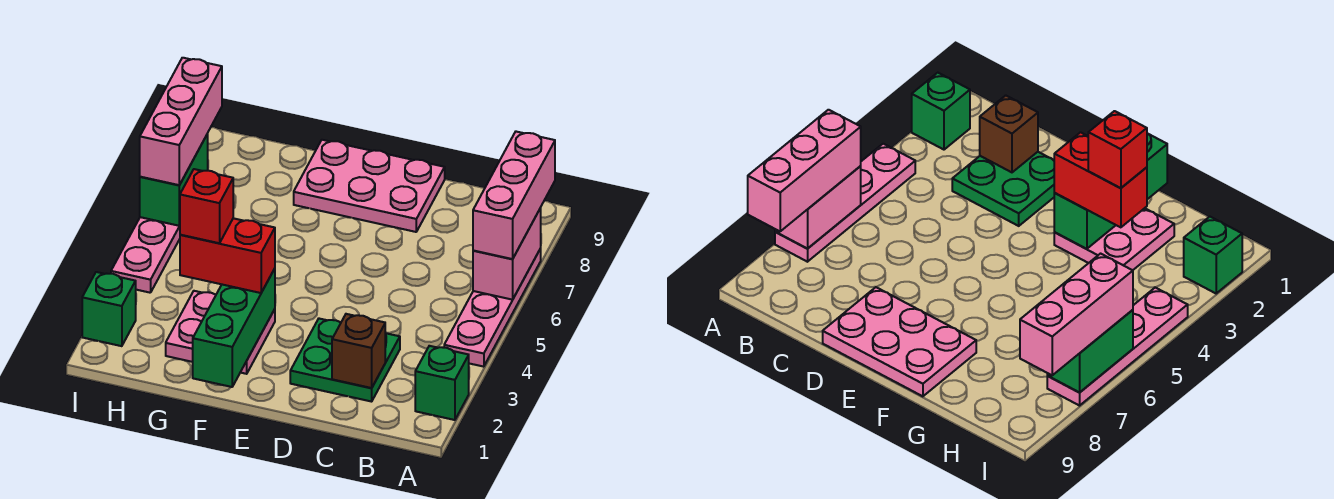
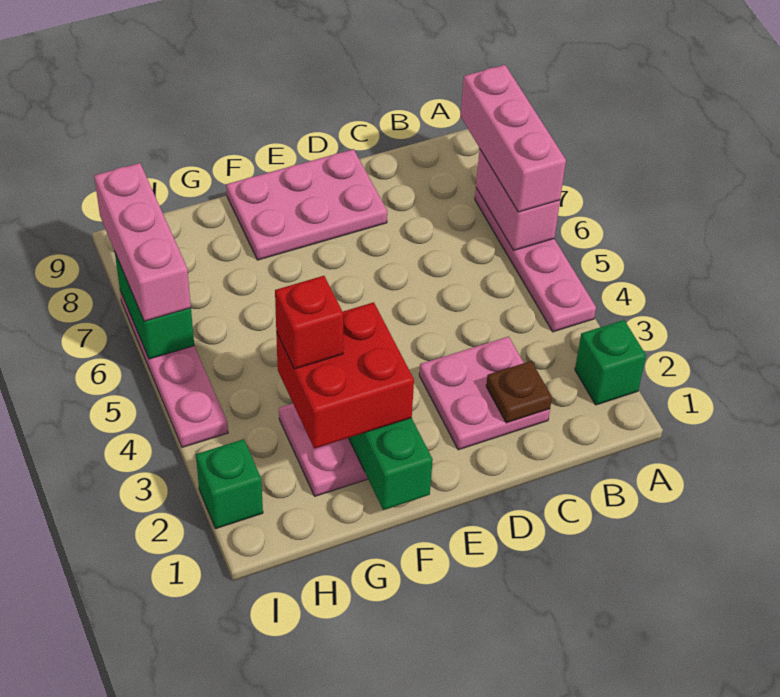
green plate C2:D3 level 1 -> pink plate C2:D3 level 1
brown brick C2 level 2 -> brown plate C2 level 2
red brick F3:G3 level 3 -> red brick F2:G3 level 3

